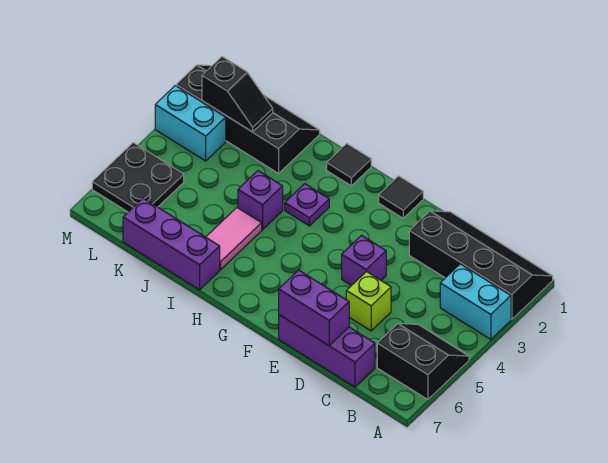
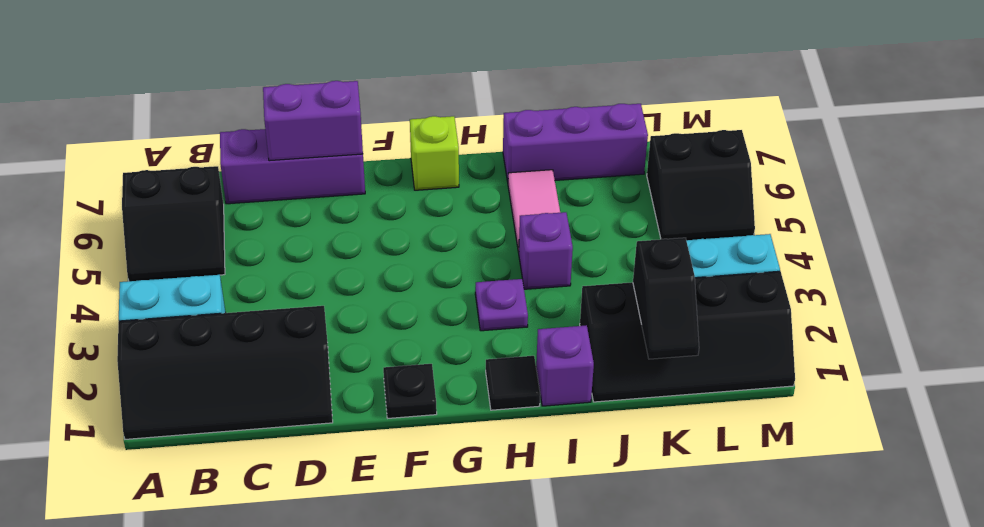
lime brick D5 level 1 -> lime brick G7 level 1
purple brick E4 level 1 -> purple brick I1 level 1
black tile F1 level 1 -> black plate F1 level 1
black slope K2:L2 level 2 top L -> black slope K1:K2 level 2 top 2
black plate L5:M6 level 1 -> black slope L5:M6 level 1 top 6

